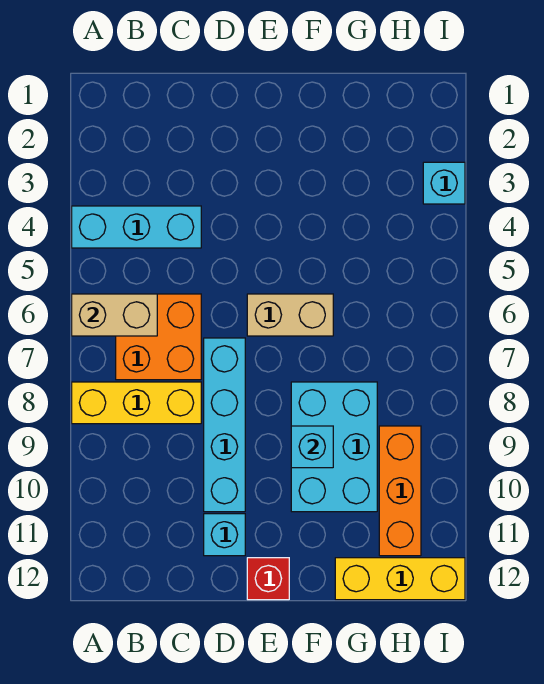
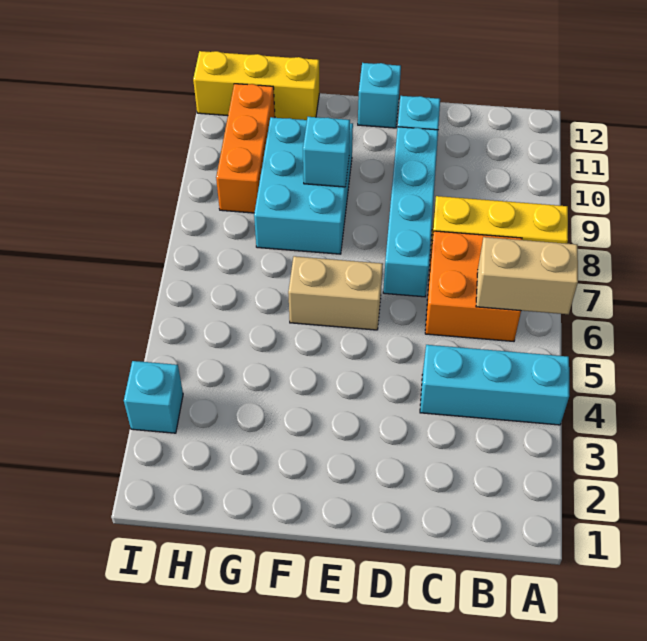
red brick E12 level 1 -> cyan brick E12 level 1

